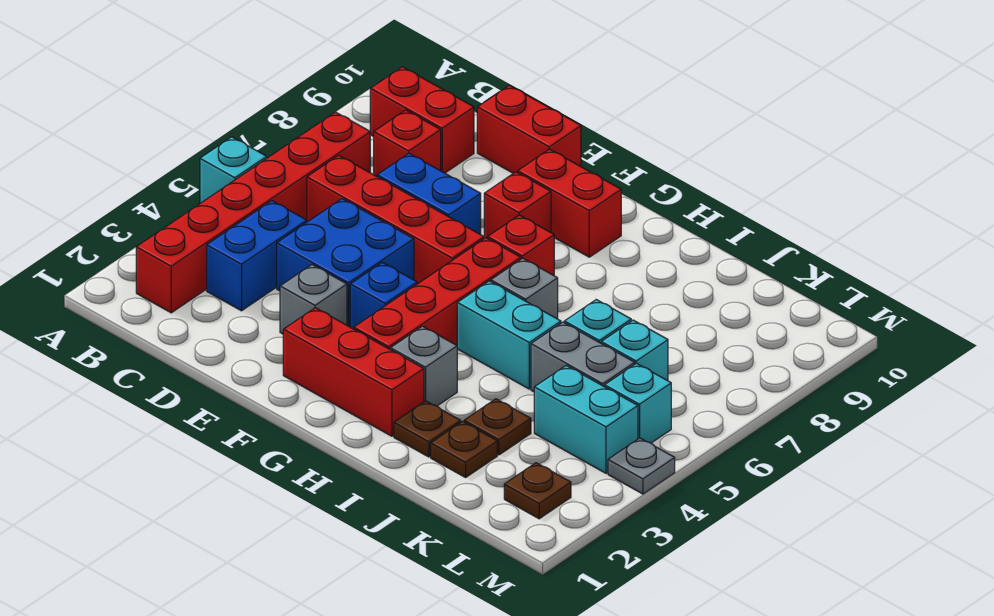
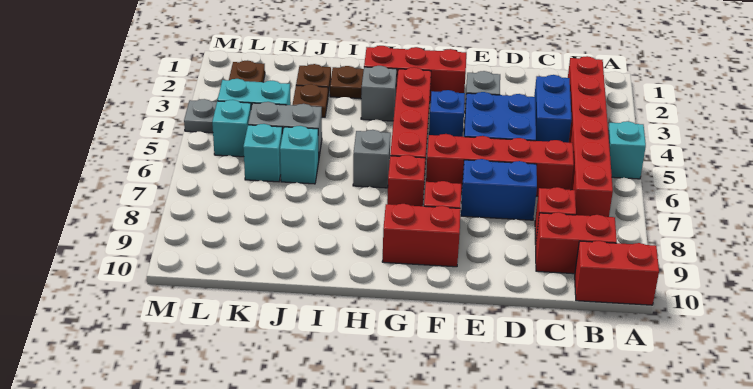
red brick D10:E10 level 1 -> red brick A10:B10 level 1
cyan brick H5:I5 level 1 -> none

